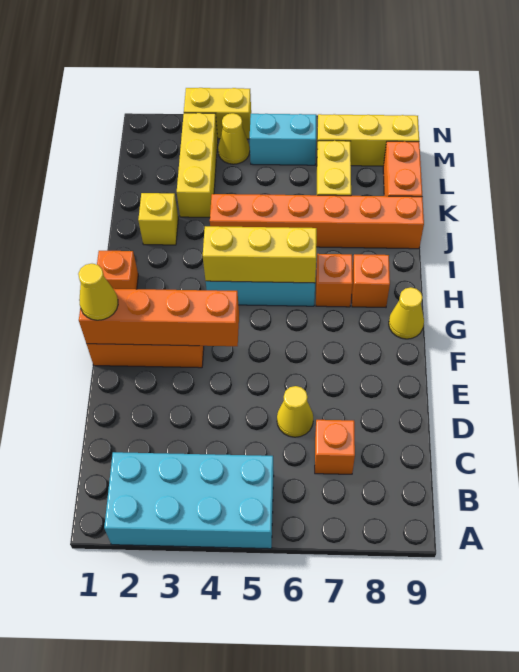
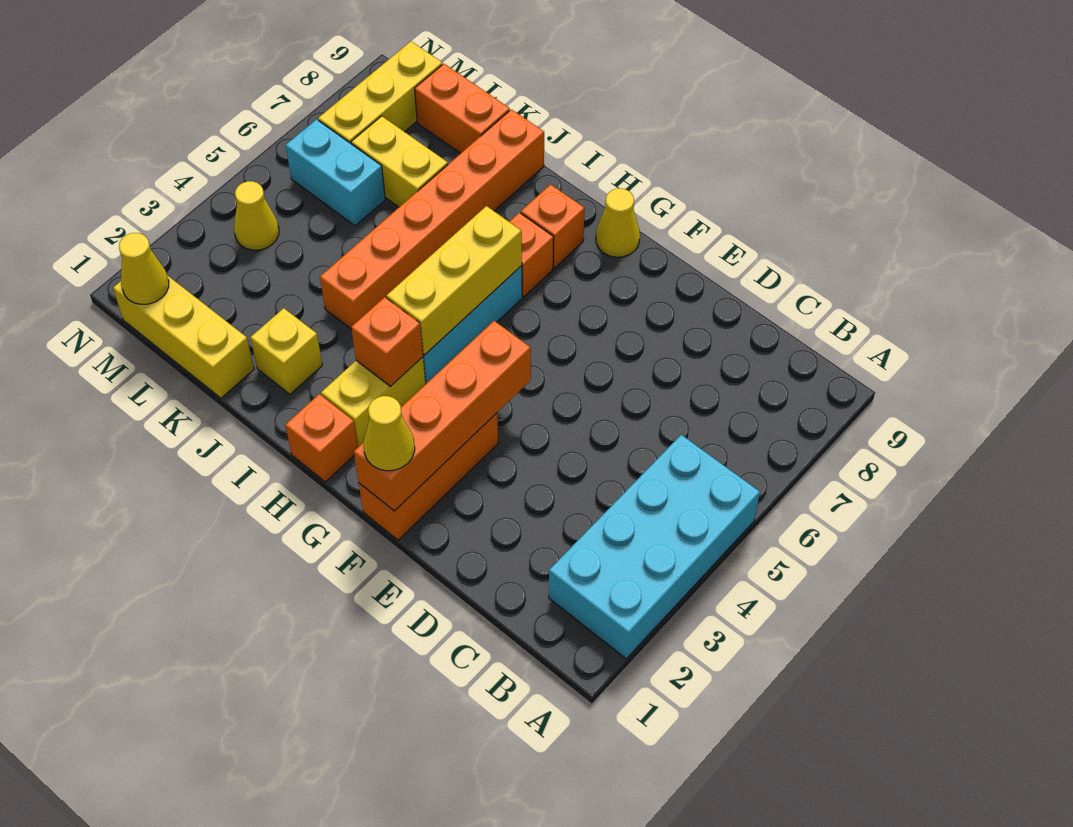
orange brick C7 level 1 -> orange brick H3 level 2
yellow cone D6 level 1 -> yellow cone M1 level 2
yellow brick K3:M3 level 1 -> yellow brick K1:M1 level 1
cyan brick M5:M6 level 1 -> cyan brick L6:M6 level 1
yellow brick N3:N4 level 1 -> yellow brick H2:H3 level 1

